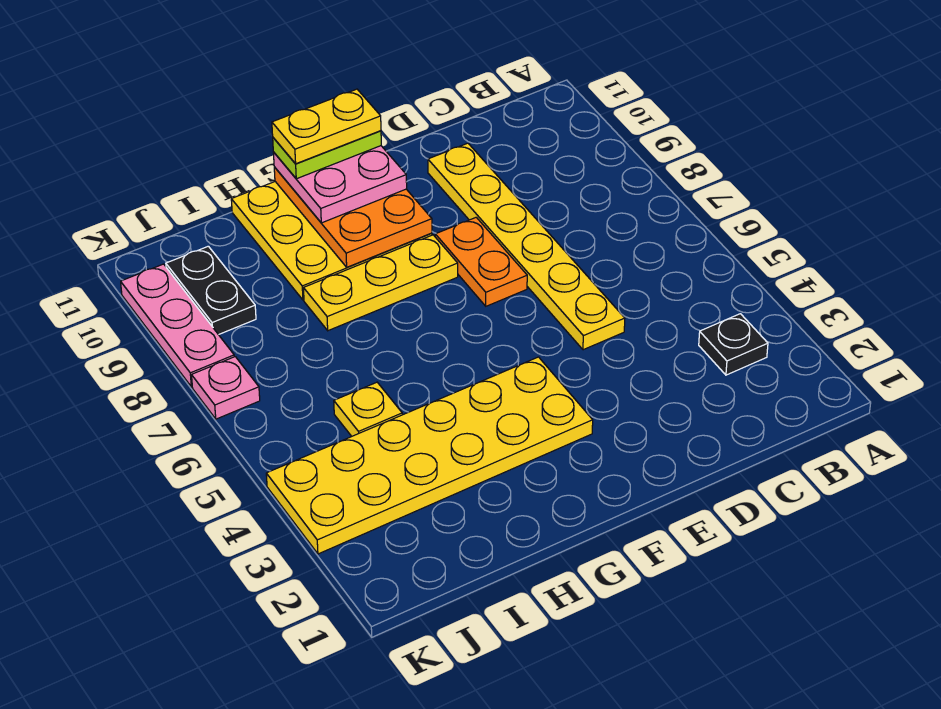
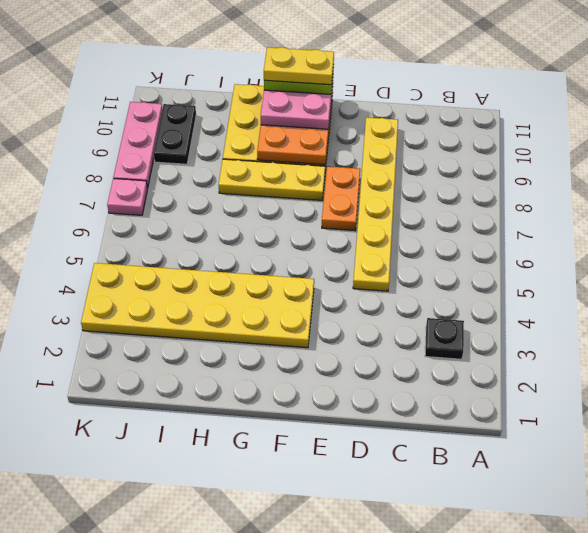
yellow plate I5 level 1 -> none

